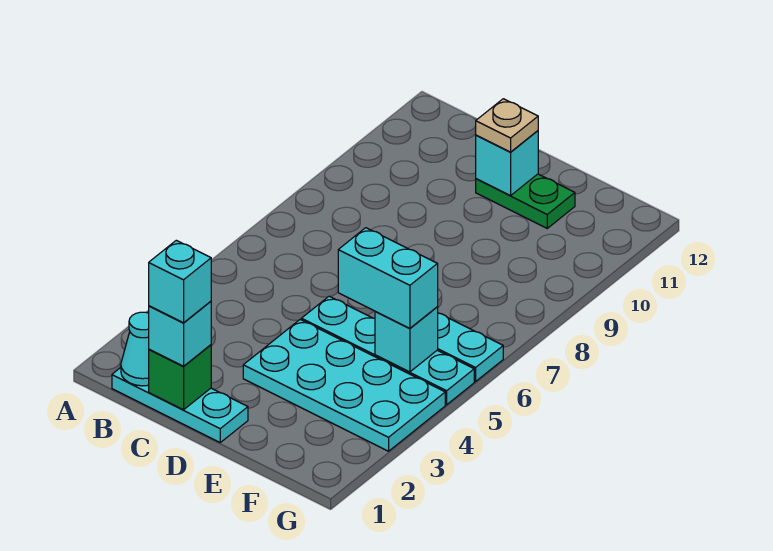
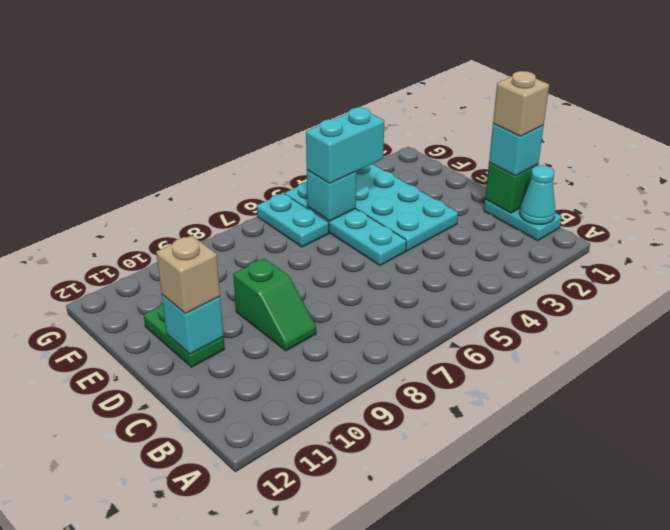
cyan plate B1:D1 level 1 -> cyan plate B1:C1 level 1
cyan brick C1 level 4 -> tan brick C1 level 4
none -> green slope C9:D9 level 1 top D
tan plate D11 level 3 -> tan brick D11 level 3
cyan brick E5:F5 level 3 -> cyan brick F4:F5 level 3

